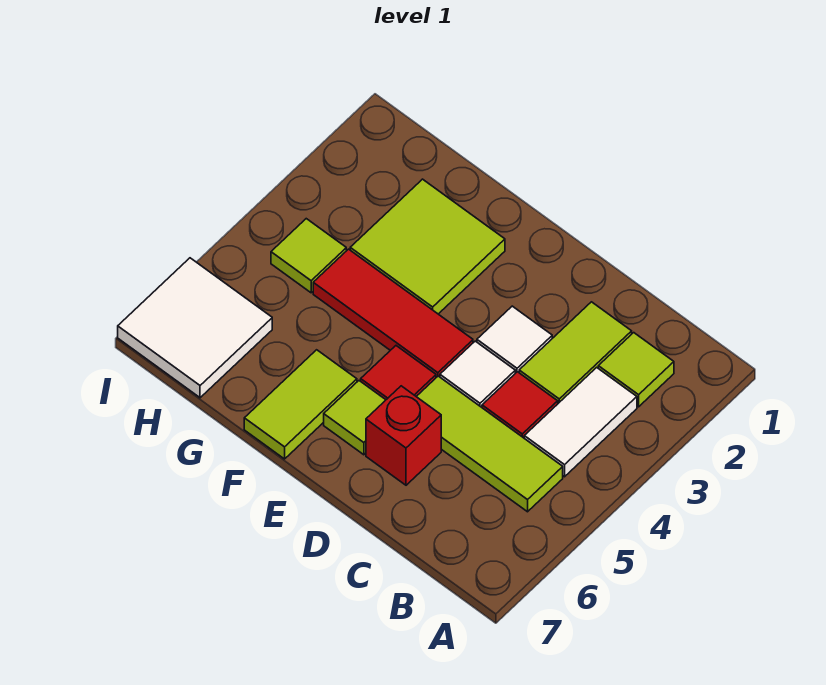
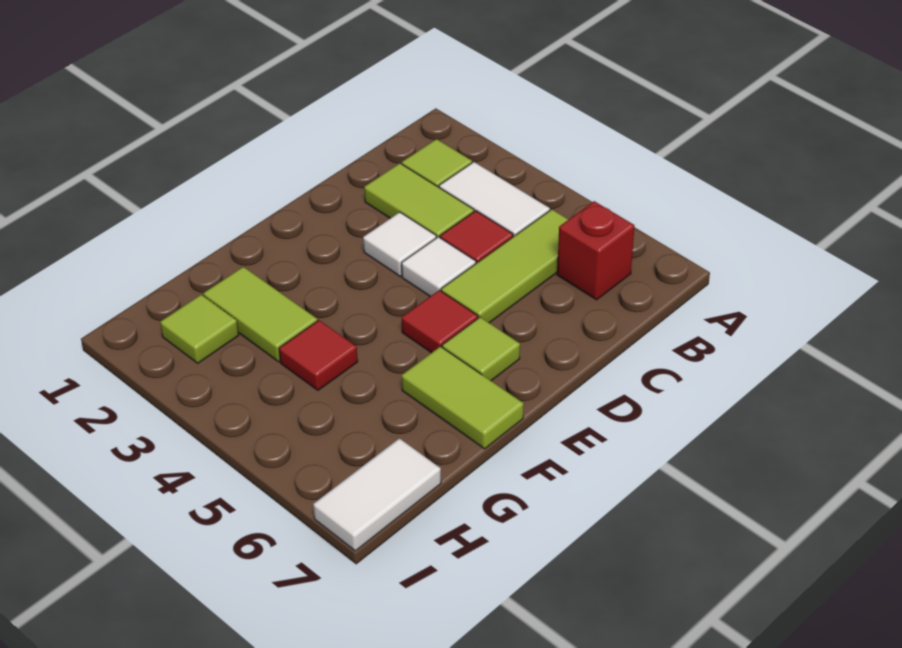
red brick D6 level 1 -> red brick B6 level 1
red tile E4:G4 level 1 -> red tile G4 level 1
lime tile F2:G3 level 1 -> lime tile G2:G3 level 1
lime tile H4 level 1 -> lime tile H2 level 1
white tile H6:I7 level 1 -> white tile H7:I7 level 1

